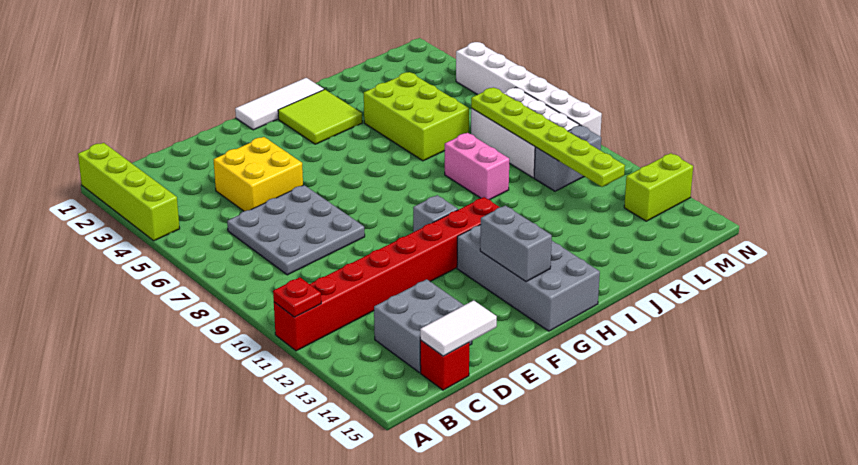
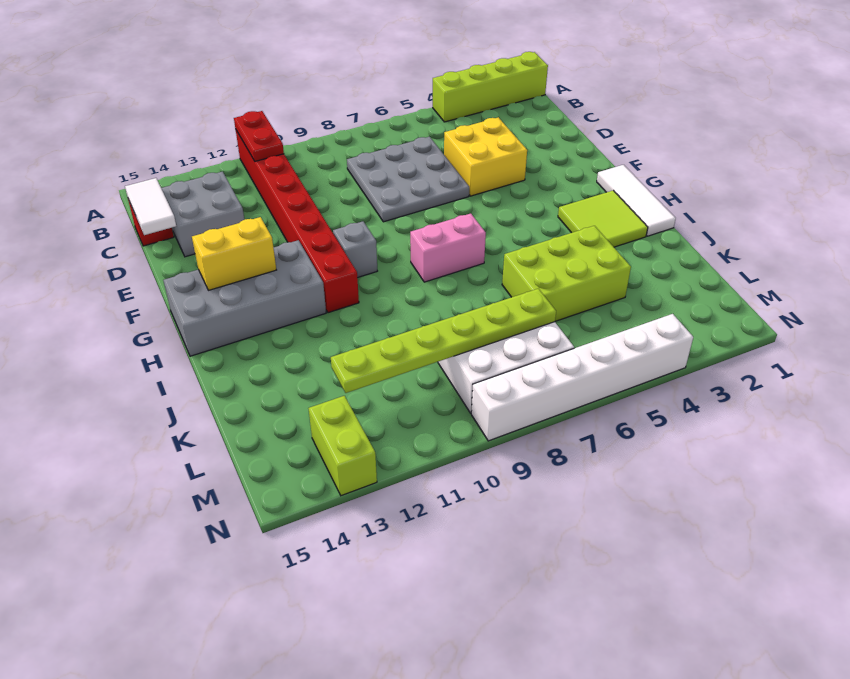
red plate A11 level 2 -> red plate A11:B11 level 2
grey brick G13:G14 level 2 -> yellow brick G13:G14 level 2
pink brick J8:J9 level 1 -> pink brick H7:H8 level 1
grey brick L10:M10 level 1 -> none

